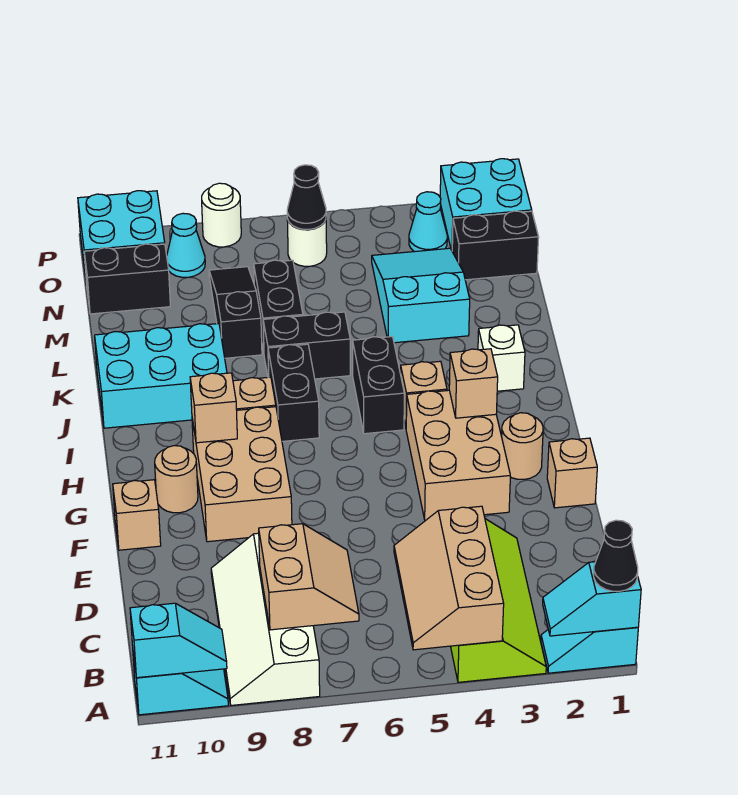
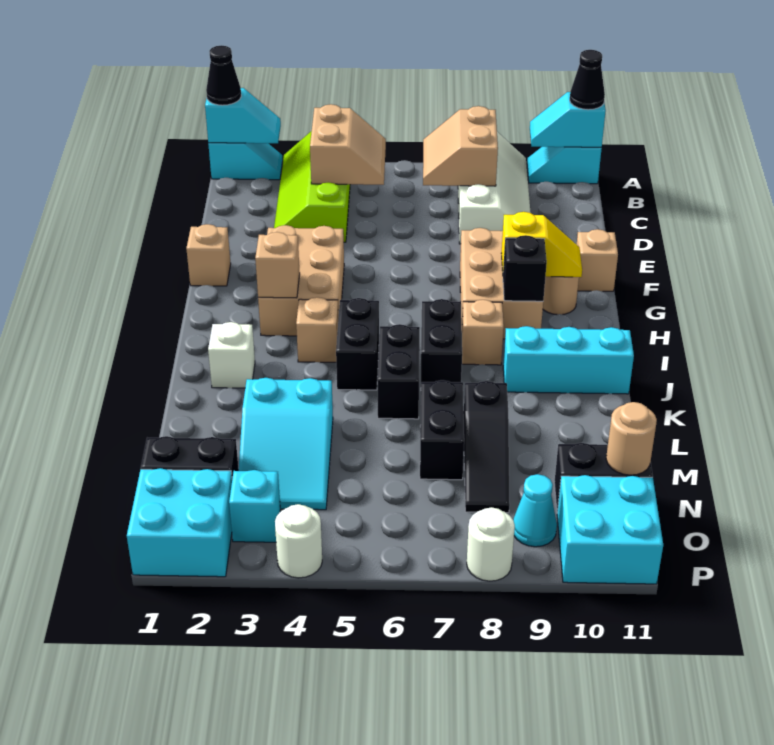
tan slope A4:C5 level 2 top 4 -> tan slope B4:C5 level 2 top 4
tan round brick G2 level 1 -> tan round brick N11 level 2
none -> yellow slope G9:G10 level 2 top 9
tan brick H9 level 2 -> black brick H9 level 2
cyan brick J9:K11 level 1 -> cyan brick J9:J11 level 1
black brick K6:K7 level 1 -> black brick J6:K6 level 1
cyan cone O3 level 1 -> cyan brick O3 level 1
white round brick O6 level 1 -> white round brick P4 level 1
black cone O6 level 2 -> black cone A11 level 3

